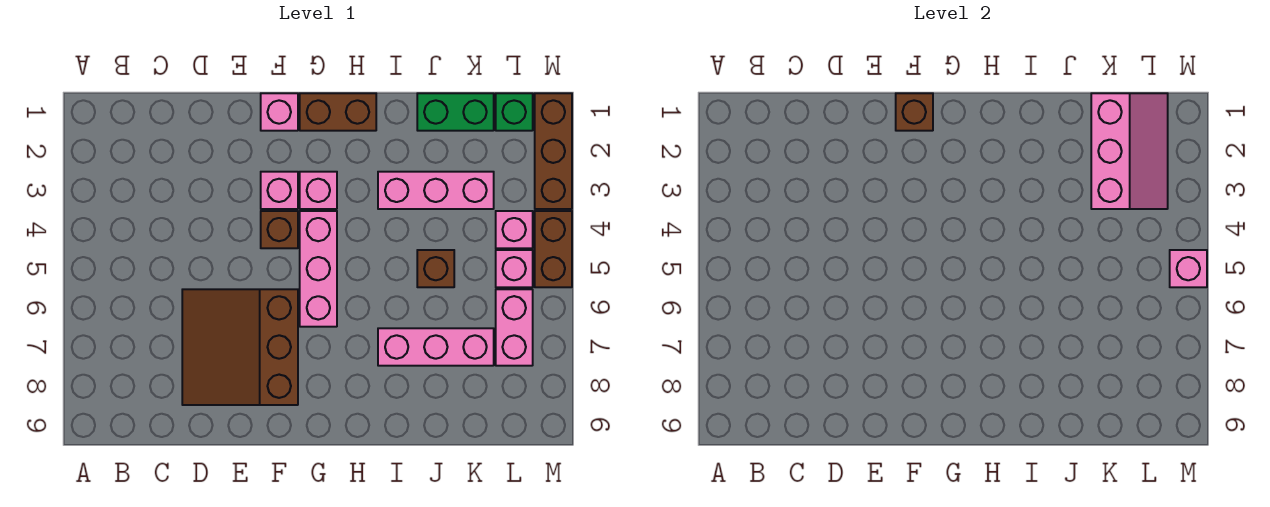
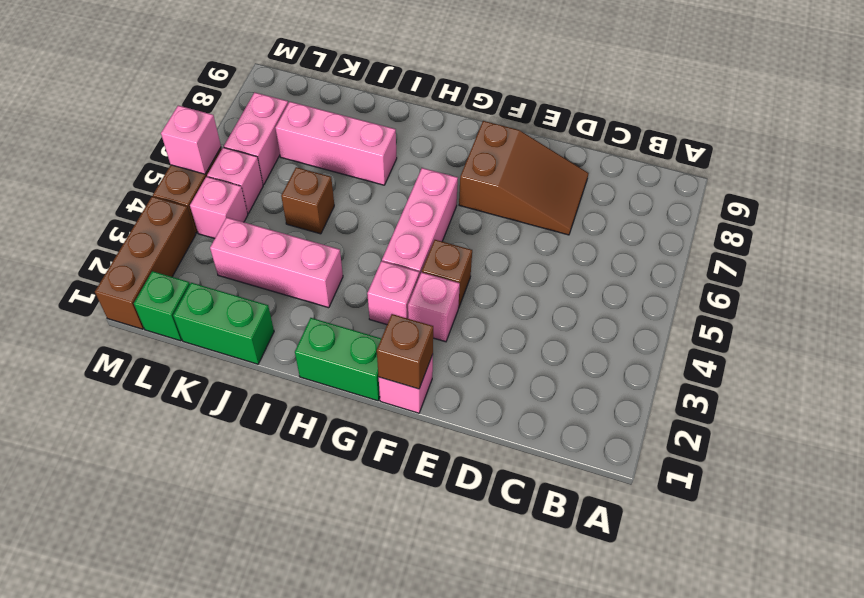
brown slope D6:F8 level 1 top F -> brown slope D7:F8 level 1 top F
brown brick G1:H1 level 1 -> green brick G1:H1 level 1
pink slope K1:L3 level 2 top K -> none

